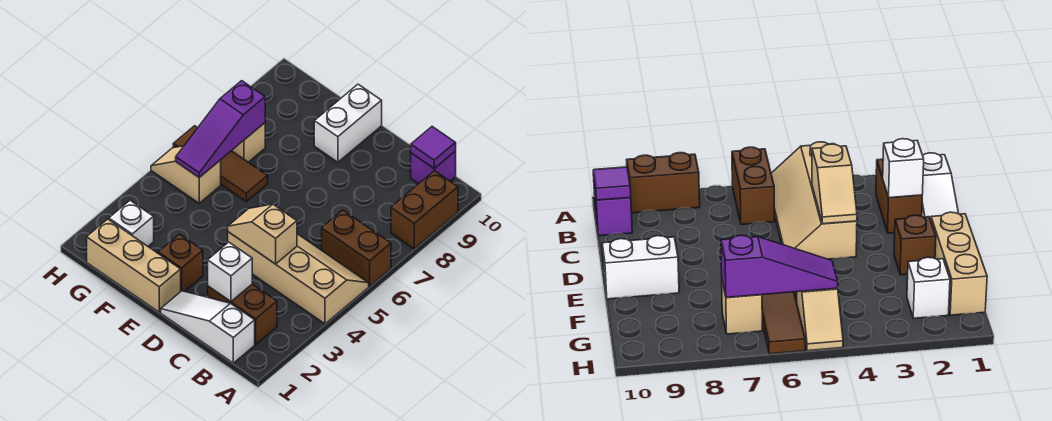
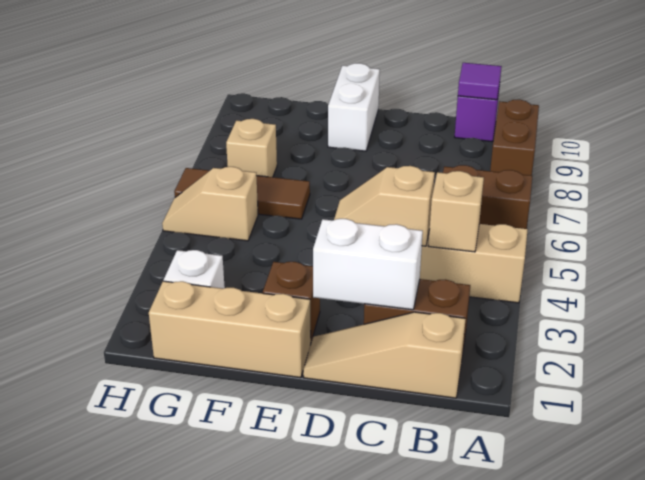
white slope B1:D1 level 1 top B -> tan slope B1:D1 level 1 top B
none -> tan brick B4 level 2
white brick C2 level 2 -> white brick C2:D2 level 2
purple slope G5:G7 level 2 top 7 -> none

